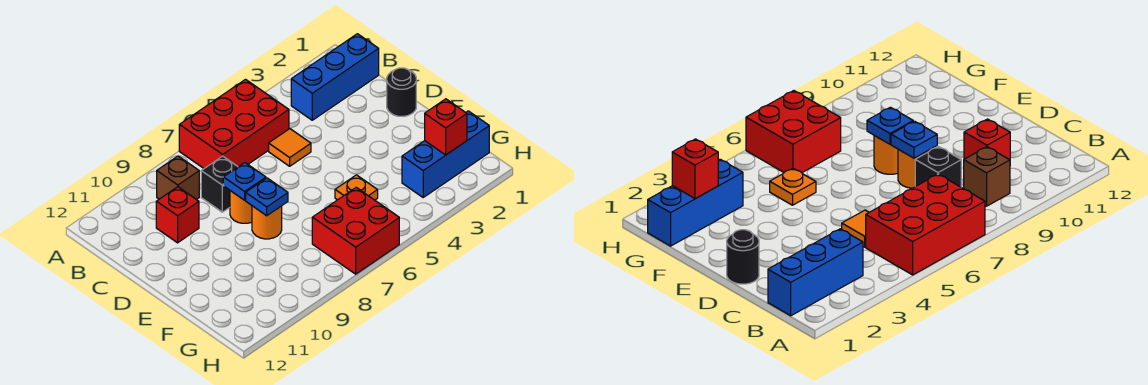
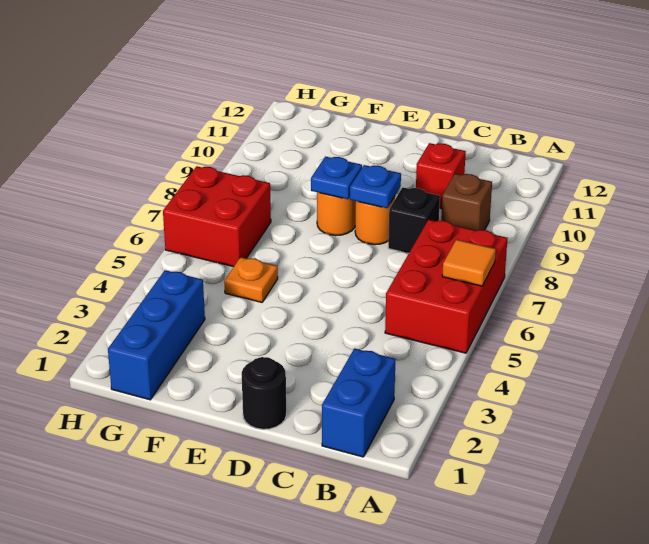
blue brick B1:B3 level 1 -> blue brick B1:B2 level 1
orange tile C5 level 1 -> orange tile A6 level 2
red brick G2 level 2 -> none

